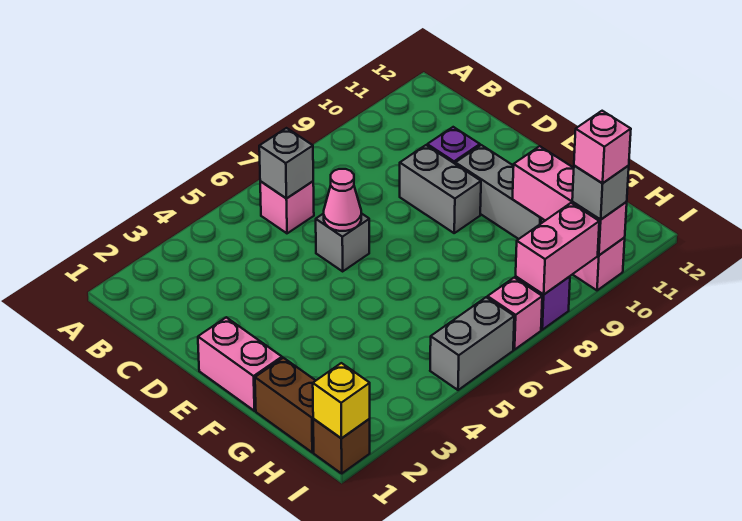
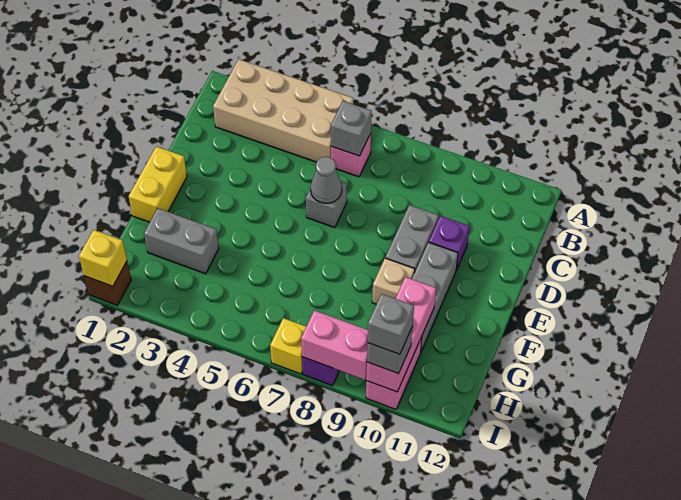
none -> tan brick A2:B5 level 1
pink cone D6 level 2 -> grey cone D6 level 2
pink brick E1:F1 level 1 -> yellow brick E1:F1 level 1
none -> tan brick F9 level 1
brown brick G1:H1 level 1 -> none
grey brick I5:I6 level 1 -> grey brick G2:G3 level 1
pink brick I7 level 1 -> yellow brick I7 level 1
pink brick I10 level 4 -> grey brick I10 level 4

